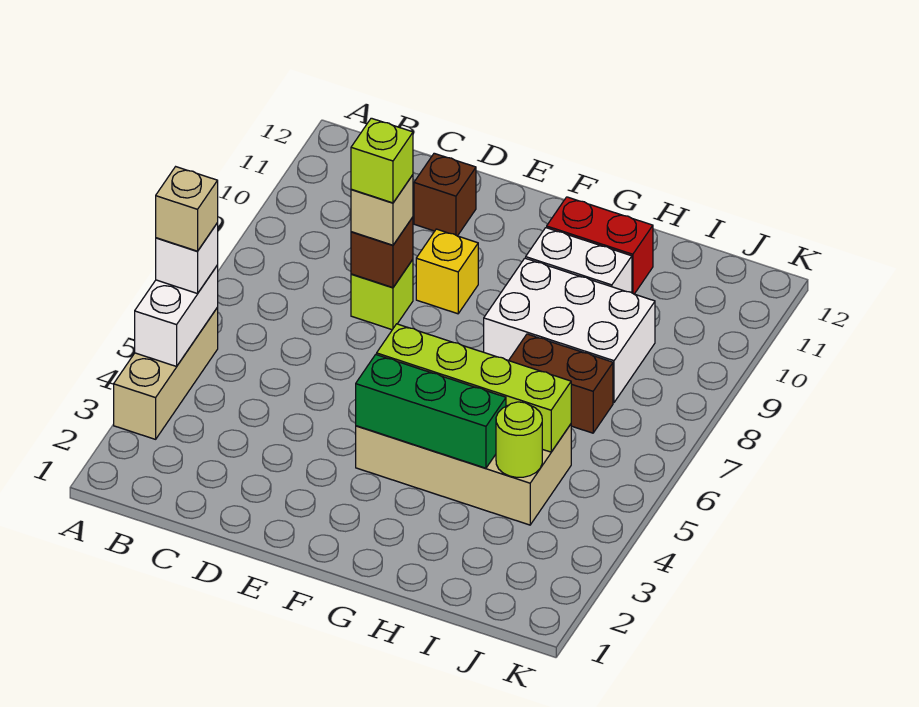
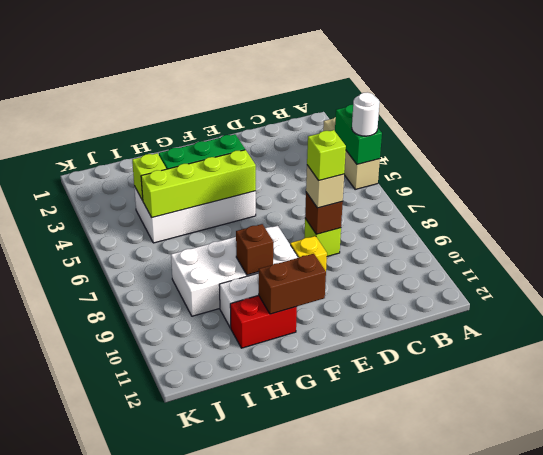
white brick A4:A5 level 2 -> green brick A4:A5 level 2
white brick A5 level 3 -> white round brick A5 level 3
tan brick A5 level 4 -> none
brown brick D11 level 1 -> brown brick G9 level 2
tan brick F4:I5 level 1 -> white brick F4:I5 level 1
white brick G8:I9 level 1 -> white brick F8:I9 level 1
brown brick H7:I7 level 1 -> brown brick F11:G11 level 2
lime round brick I4 level 2 -> lime brick I4 level 2

